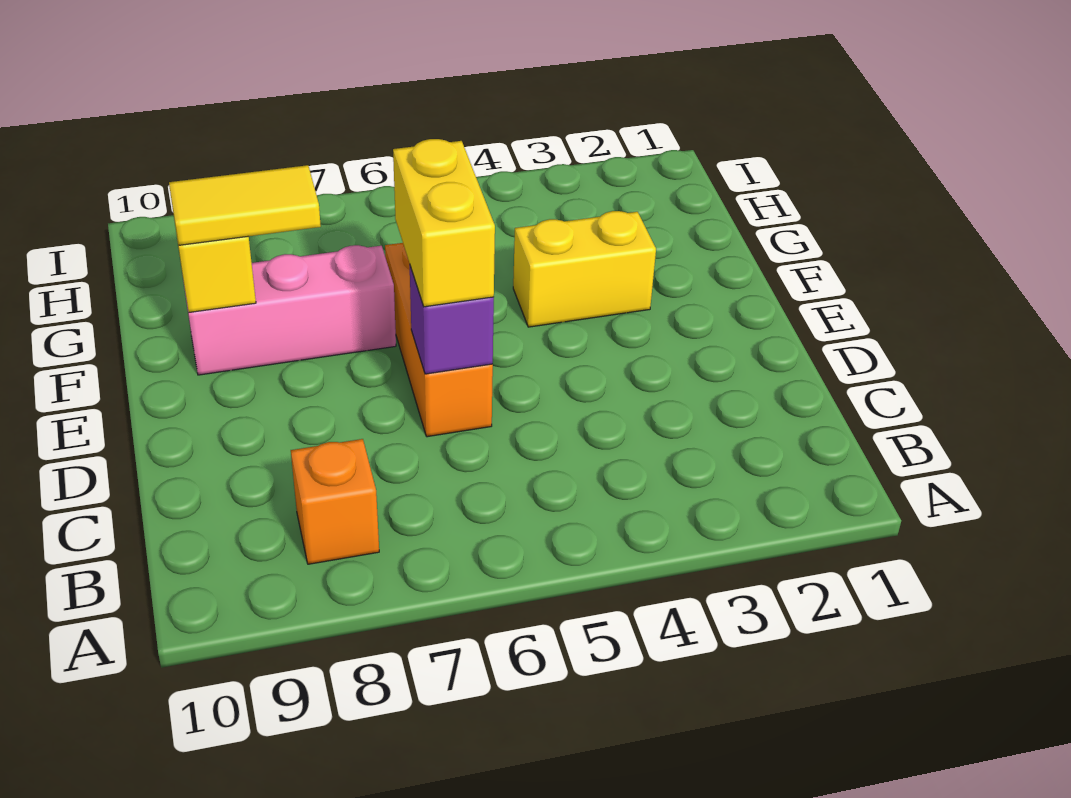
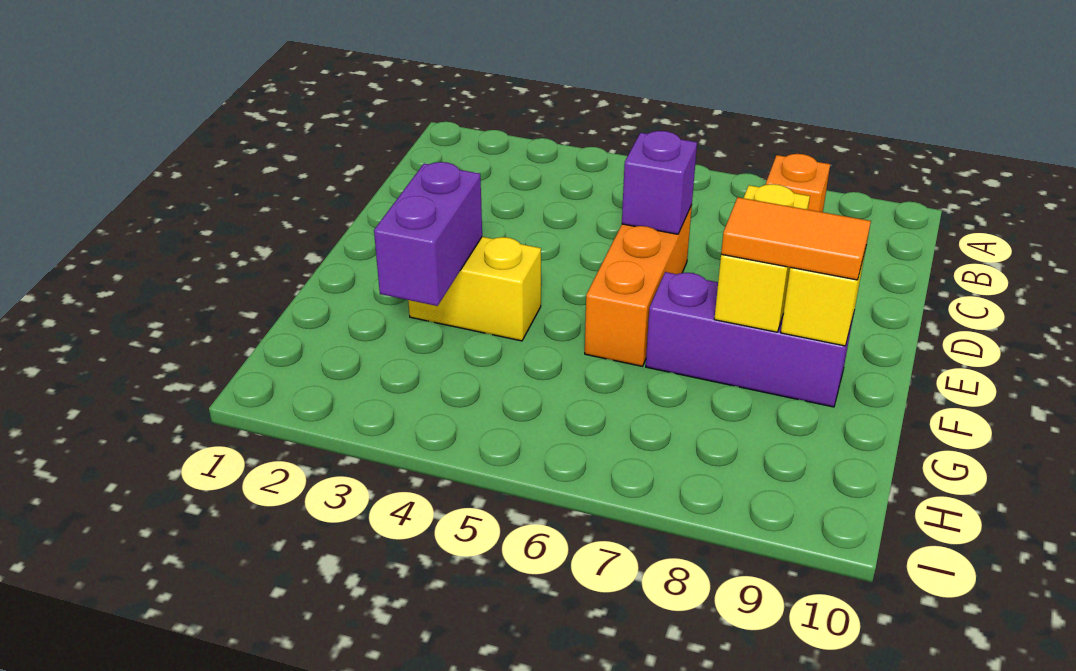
yellow brick D6:E6 level 3 -> yellow brick E8:F8 level 2
none -> purple brick F3:G3 level 2
pink brick F7:F9 level 1 -> purple brick F7:F9 level 1
yellow tile F8:F9 level 3 -> orange tile F8:F9 level 3

